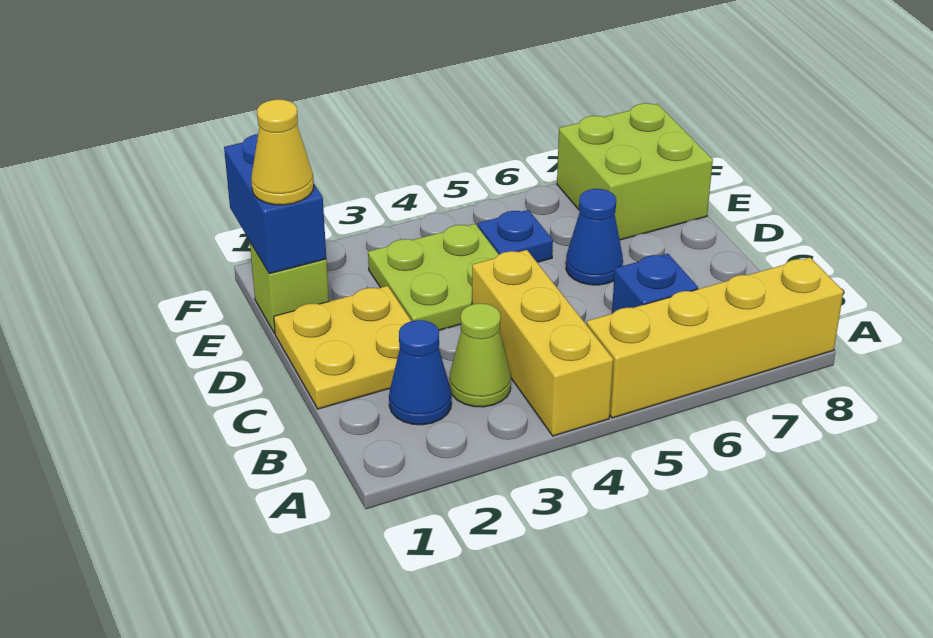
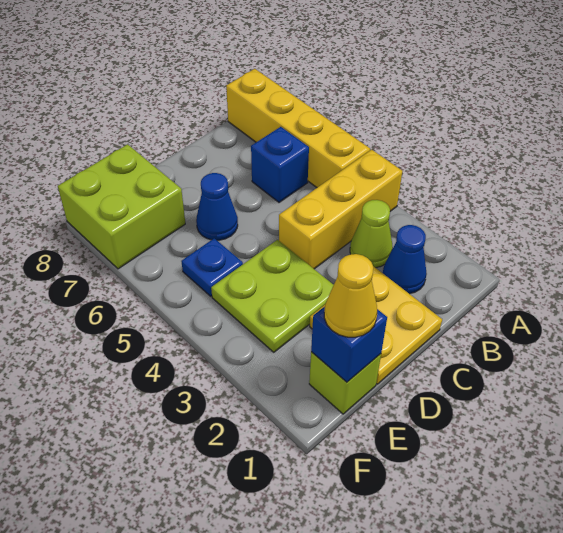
blue brick E1:F1 level 2 -> blue brick E1 level 2

